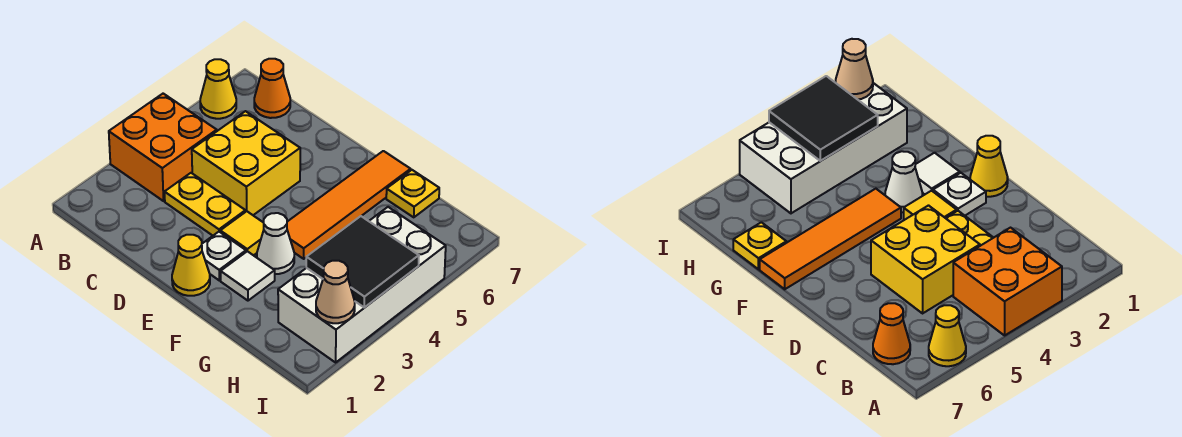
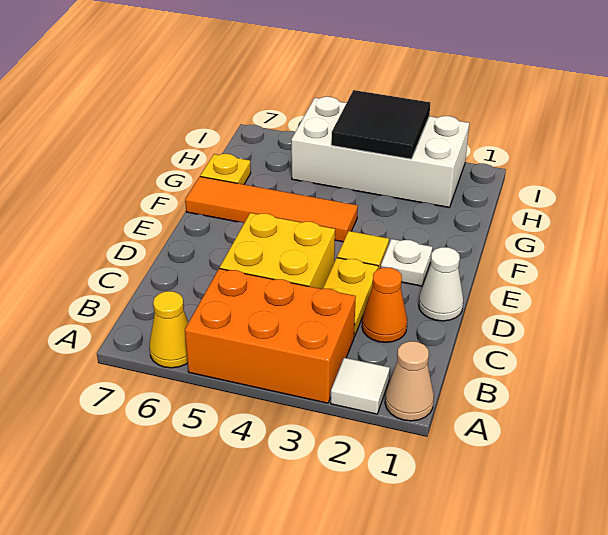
orange brick A3:B4 level 1 -> orange brick A3:B5 level 1
orange cone B7 level 1 -> orange cone C2 level 1
yellow cone E1 level 1 -> none
white tile F2 level 1 -> white tile A2 level 1
white cone F3 level 1 -> white cone D1 level 1
tan cone I2 level 2 -> tan cone A1 level 1

